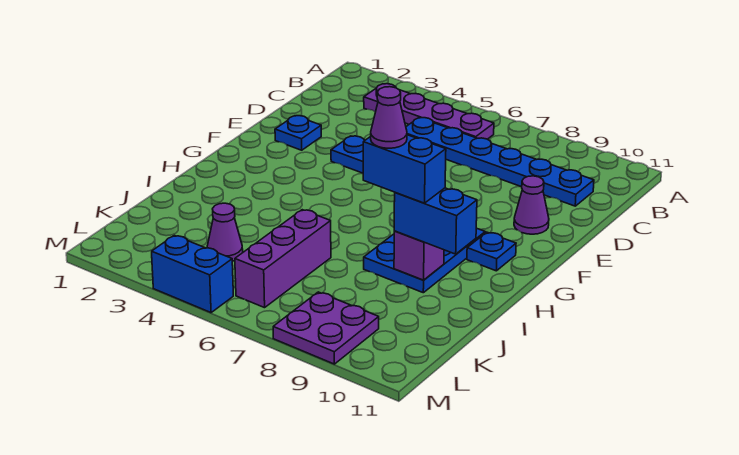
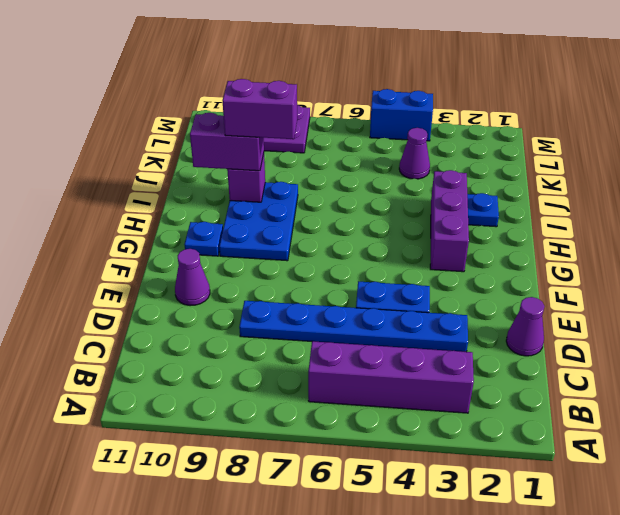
purple plate B3:B6 level 1 -> purple brick B3:B6 level 1
blue plate C5:C10 level 1 -> blue plate D3:D8 level 1
blue plate E2 level 1 -> blue plate I2 level 1
blue brick I8:I9 level 4 -> purple brick I8:I9 level 4
purple cone I8 level 5 -> purple cone D1 level 1
blue brick I9:I10 level 3 -> purple brick I9:I10 level 3
purple brick J6:L6 level 1 -> purple brick G3:I3 level 1

